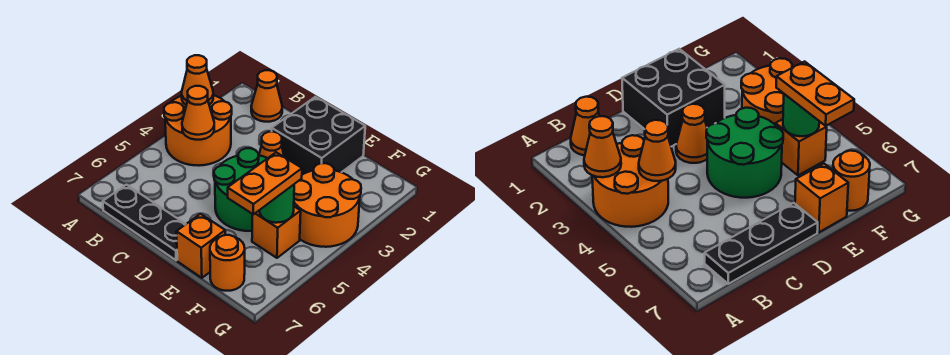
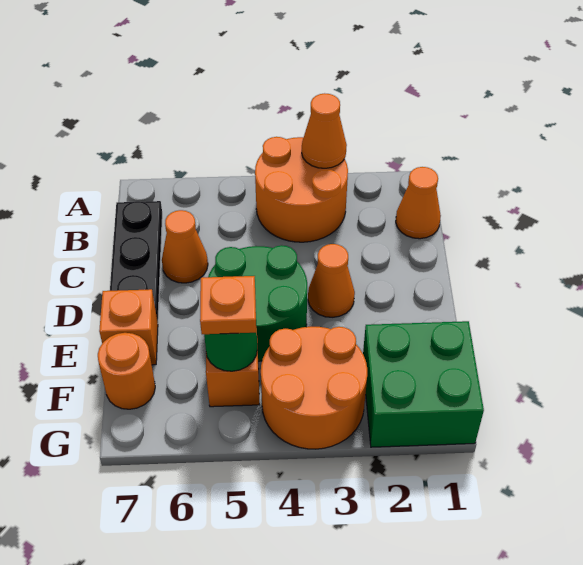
orange cone B4 level 2 -> orange cone C6 level 1
black brick D1:E2 level 1 -> none
none -> green brick F1:G2 level 1
orange plate F5:F6 level 3 -> orange plate F5 level 3

